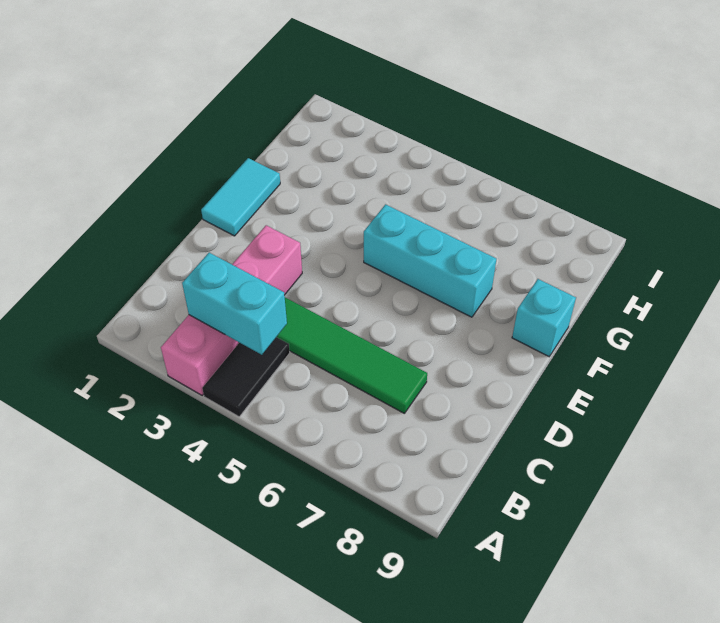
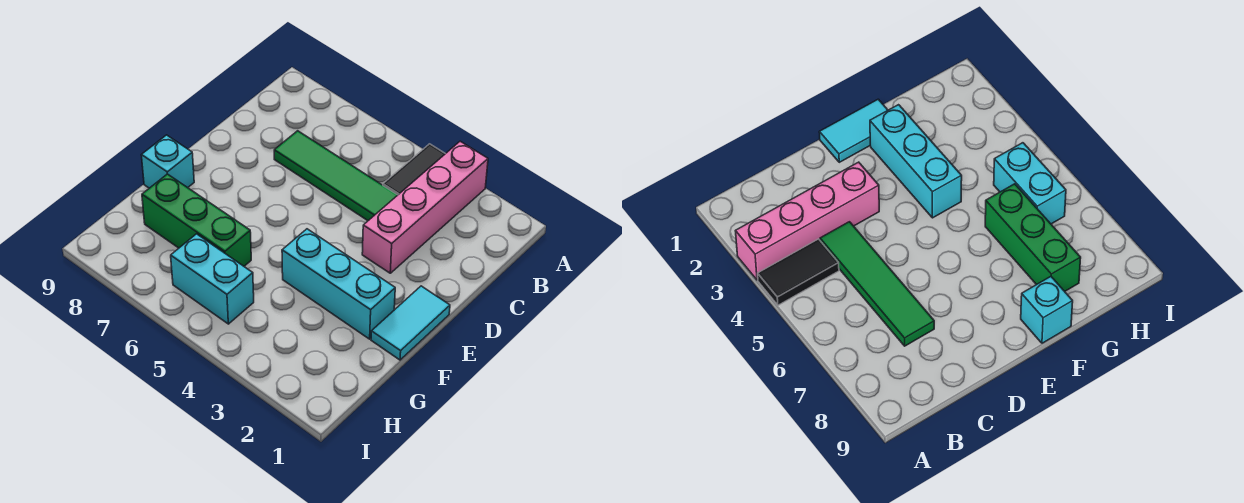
cyan brick B3:B4 level 2 -> cyan brick H5:H6 level 1
cyan brick F5:F7 level 1 -> cyan brick F2:F4 level 1
none -> green brick G6:G8 level 1

